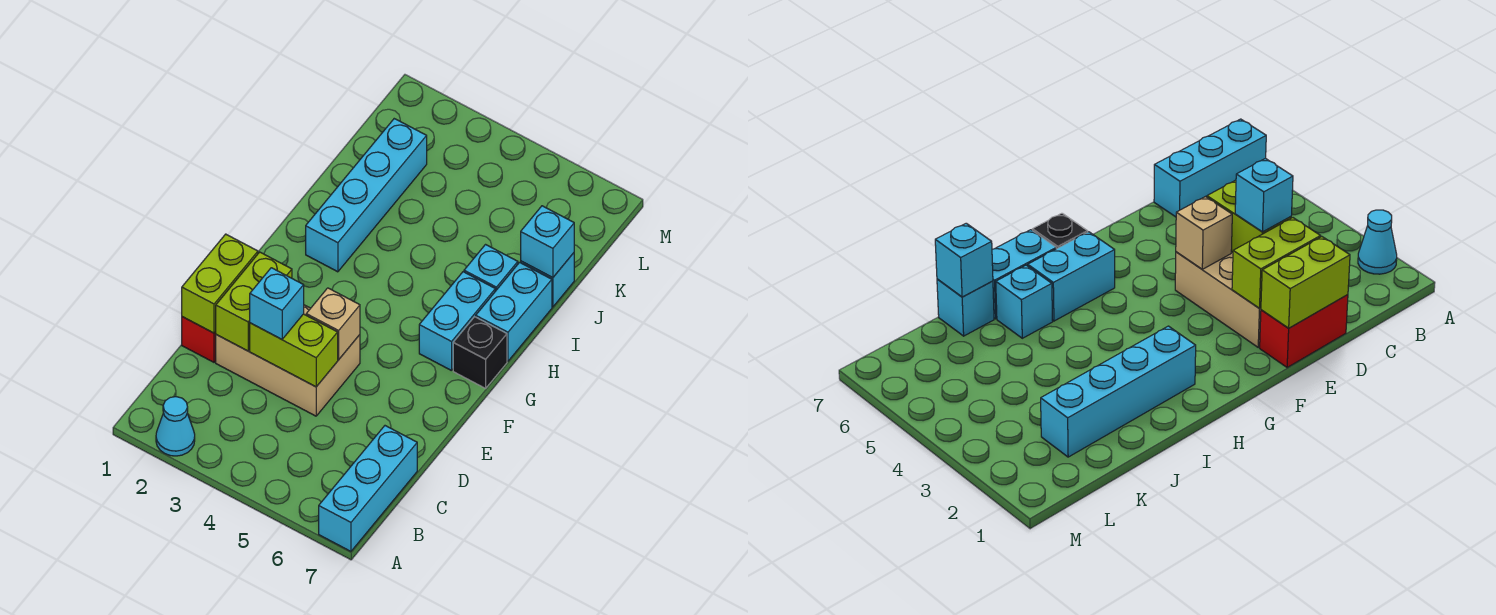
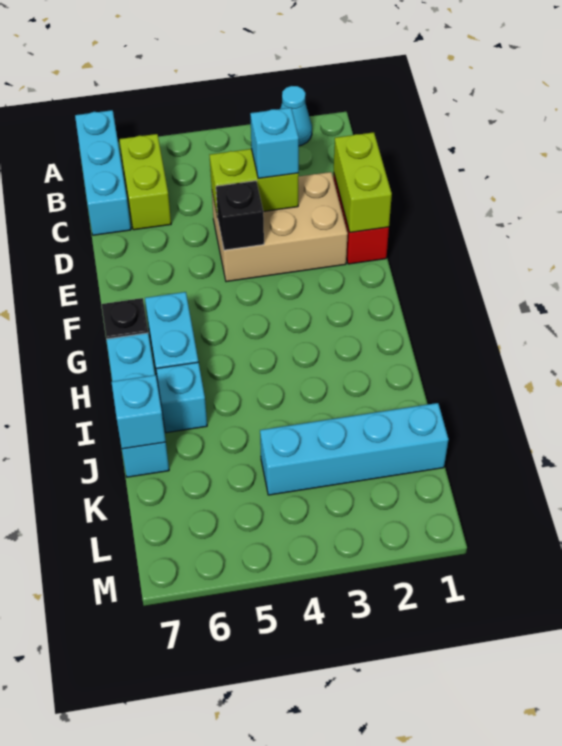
lime brick D2:E2 level 2 -> lime brick B6:C6 level 1
tan brick E4 level 2 -> black brick E4 level 2
cyan brick H2:K2 level 1 -> cyan brick K1:K4 level 1

